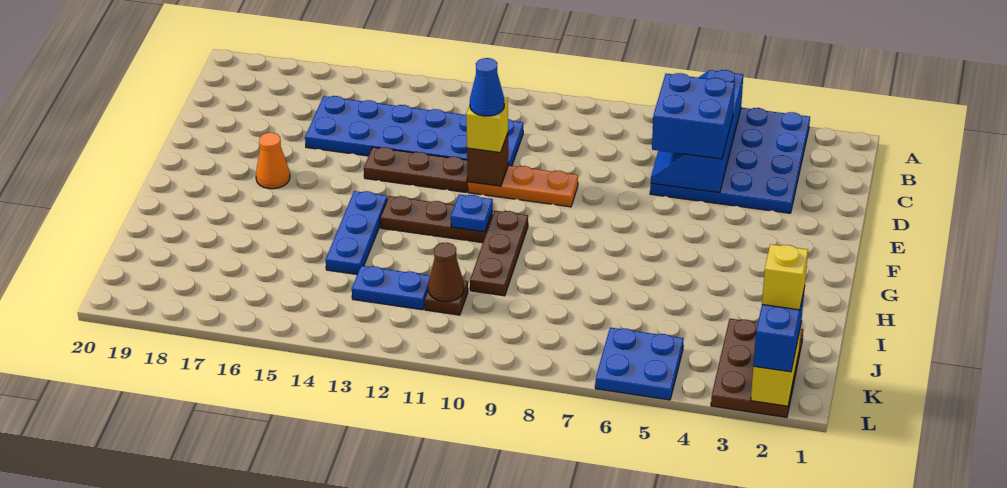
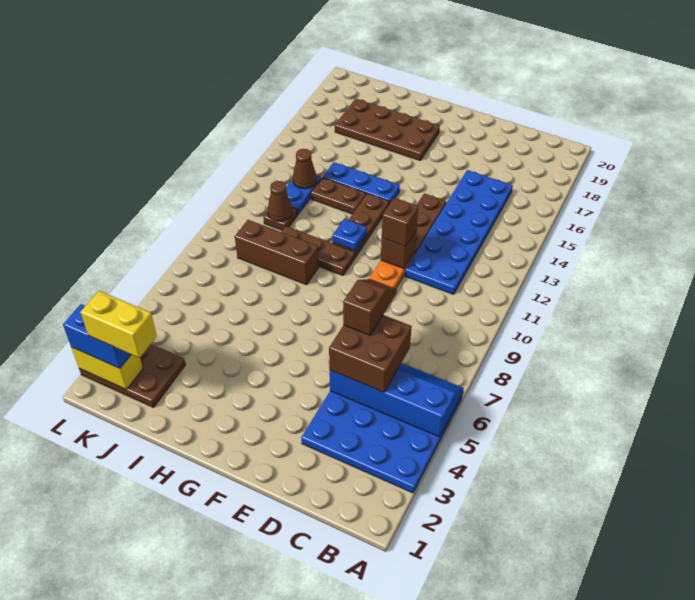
blue brick C5:D6 level 3 -> brown brick C5:D6 level 3
none -> brown slope D6:D7 level 4 top 6
yellow brick E11 level 3 -> brown brick E11 level 3
blue cone E11 level 4 -> none
orange cone F17 level 1 -> none
none -> brown plate G17:J18 level 1
none -> brown brick H9:J9 level 1
none -> brown plate H13:I13 level 1
none -> brown cone J13 level 2
yellow brick K2 level 4 -> yellow brick J2:K2 level 4
blue plate K5:L6 level 1 -> none

